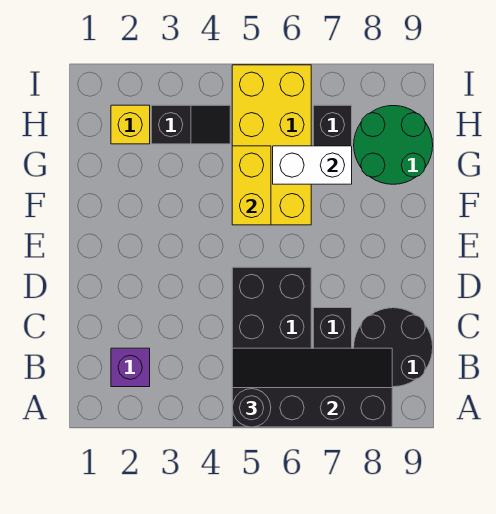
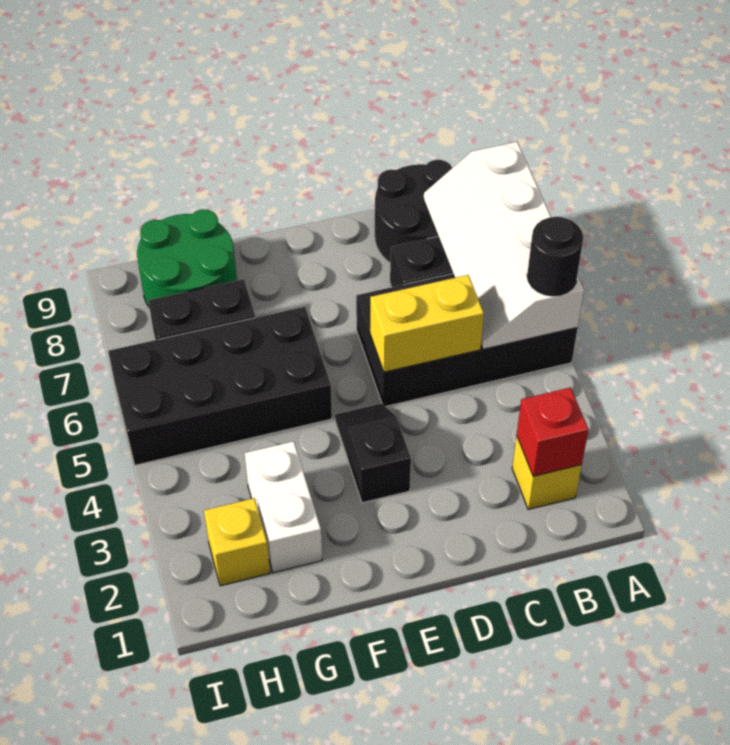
black slope A5:B8 level 2 top A -> white slope A5:B8 level 2 top A
purple brick B2 level 1 -> yellow brick B2 level 1
none -> red brick B2 level 2
yellow brick F5:I6 level 1 -> black brick F5:I6 level 1
yellow brick F5:G5 level 2 -> yellow brick C5:D5 level 2
white brick G6:G7 level 2 -> white brick G2:G3 level 1
black slope H3:H4 level 1 top 3 -> black slope E3:E4 level 1 top 3

